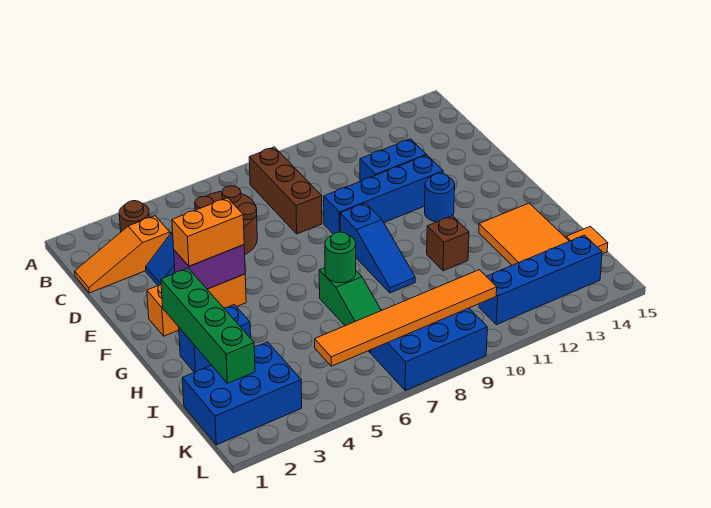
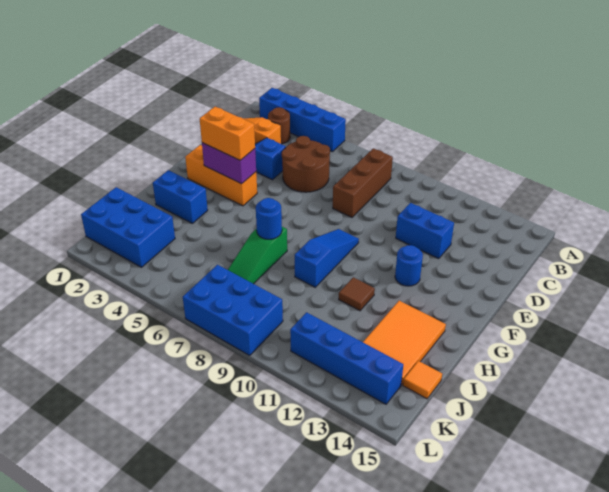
blue brick E9:E12 level 1 -> blue brick A2:A5 level 1
blue slope F9:H9 level 1 top F -> blue slope F9:H9 level 1 top H
green brick G2:J2 level 2 -> none
green round brick H7 level 2 -> blue round brick H7 level 2
brown brick H11 level 1 -> brown tile H11 level 1
orange tile K5:K10 level 2 -> none

